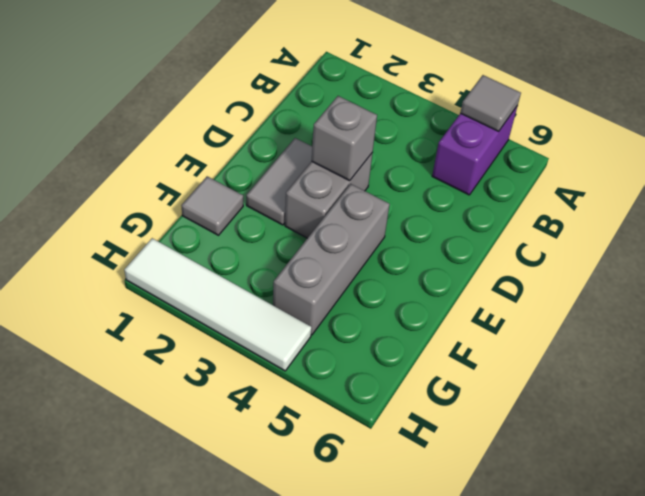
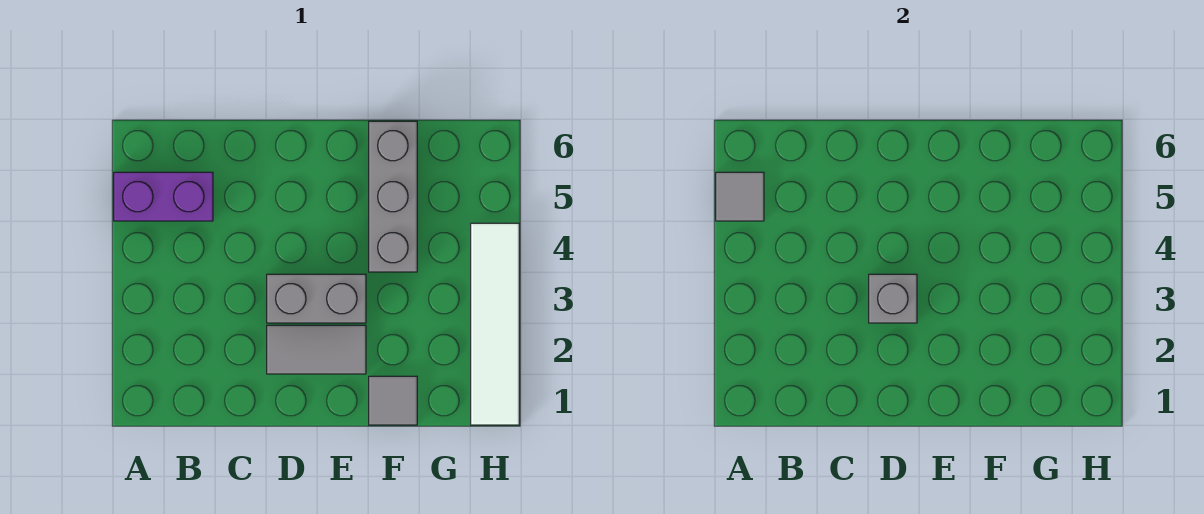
grey brick E4:G4 level 1 -> grey brick F4:F6 level 1

